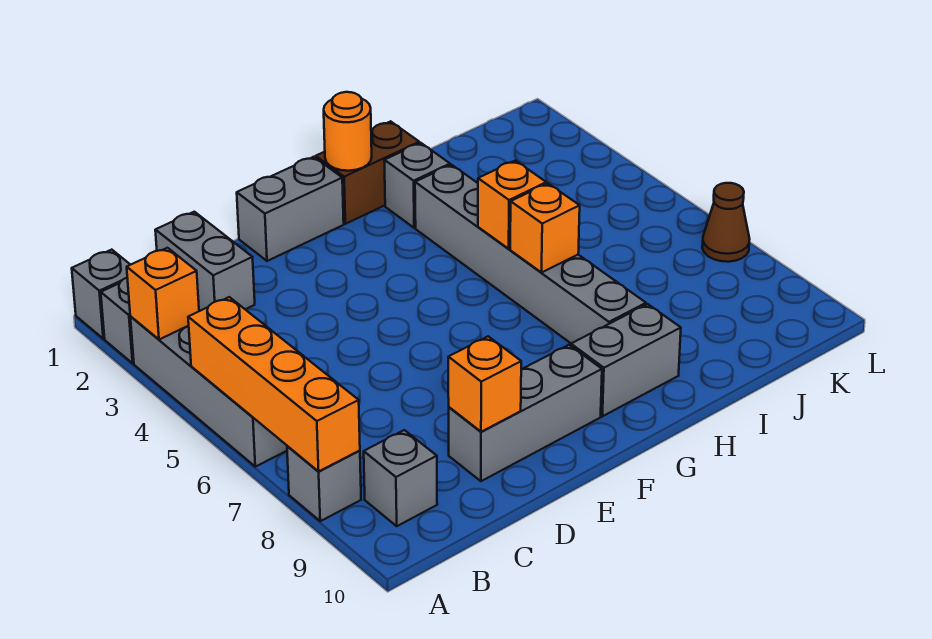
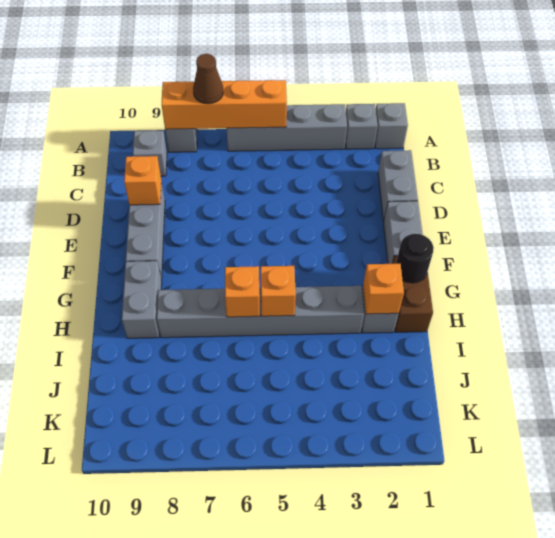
orange brick A3 level 2 -> orange brick H2 level 2
grey brick C1:C2 level 1 -> grey brick C1:D1 level 1
orange round brick G1 level 2 -> black round brick G1 level 2
brown cone L7 level 1 -> brown cone A7 level 3

